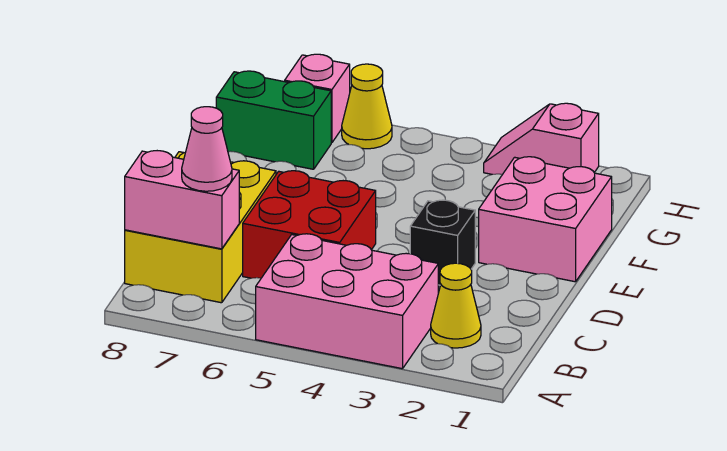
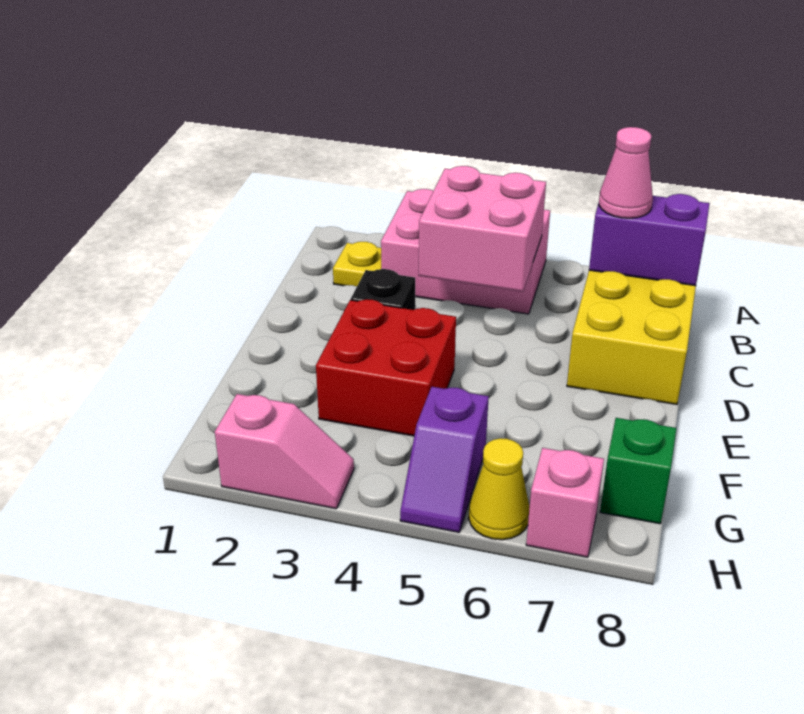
yellow cone B2 level 1 -> yellow plate B2 level 1
pink brick B7:B8 level 2 -> purple brick B7:B8 level 2
red brick C5:D6 level 1 -> red brick E3:F4 level 1
pink brick E1:F2 level 1 -> pink brick B4:C5 level 2
none -> purple slope G5:H5 level 1 top G
green brick G7:G8 level 1 -> green brick G8 level 1

